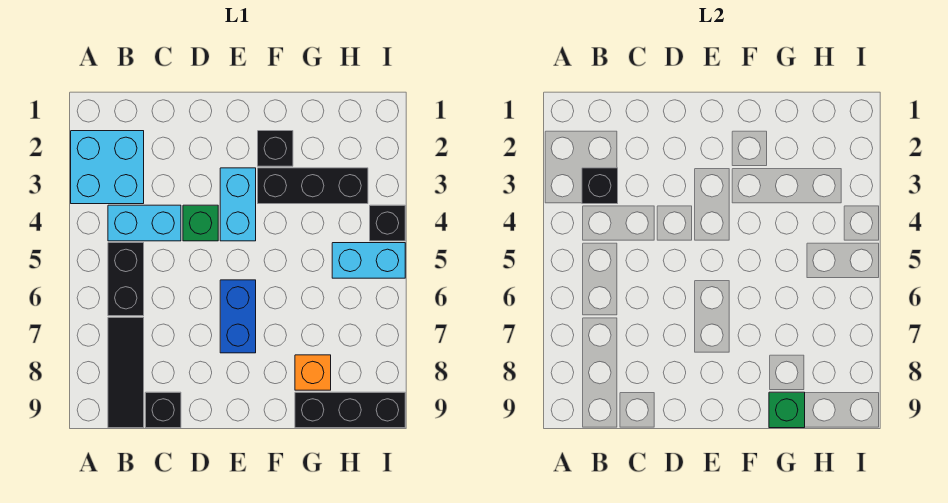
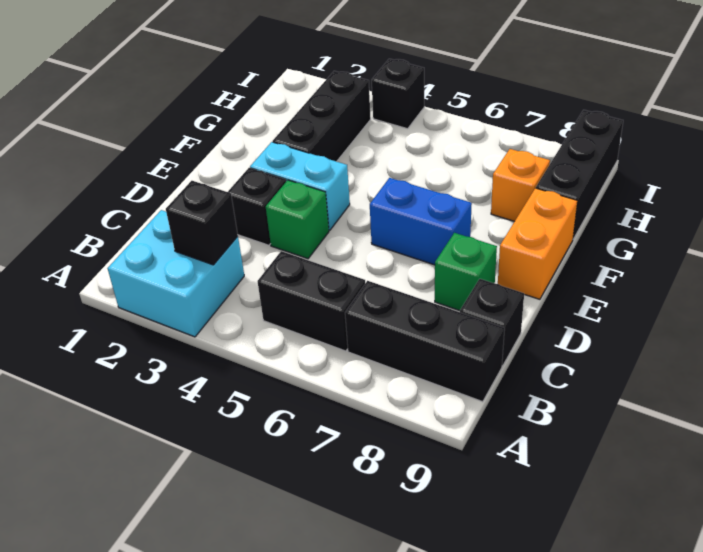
cyan brick B4:C4 level 1 -> none
black tile B7:B9 level 1 -> black brick B7:B9 level 1
none -> orange brick E9:F9 level 1
black brick F2 level 1 -> black brick D3 level 1
green brick G9 level 2 -> green brick D8 level 1
cyan brick H5:I5 level 1 -> none

